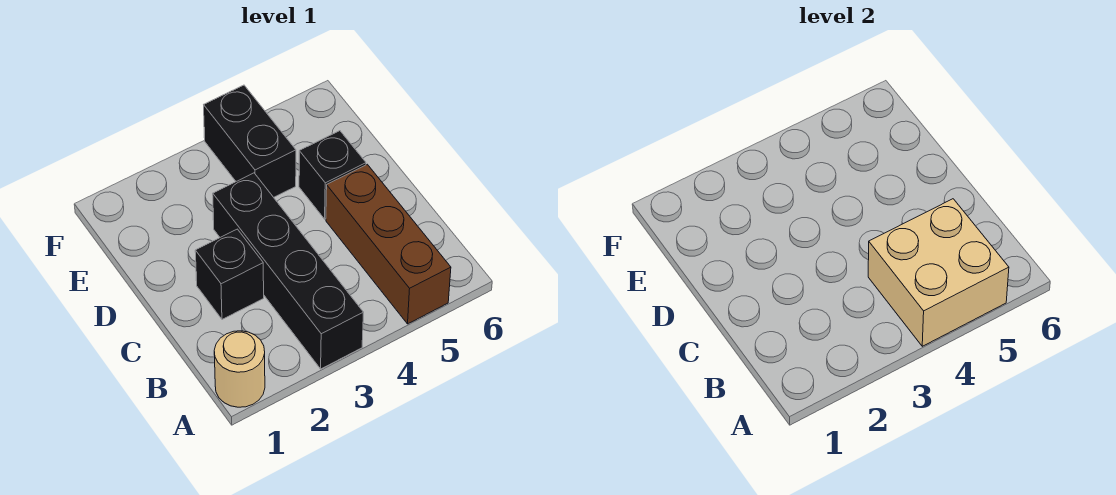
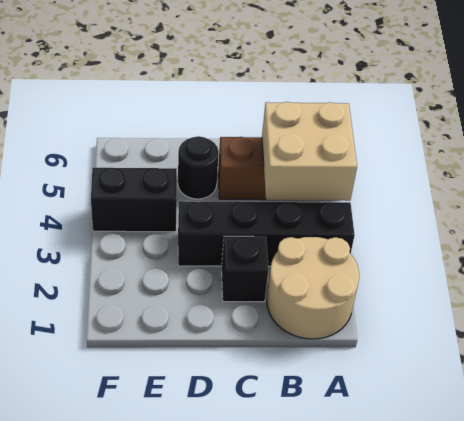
tan round brick A1 level 1 -> tan round brick A1:B2 level 1
black brick D5 level 1 -> black round brick D5 level 1

